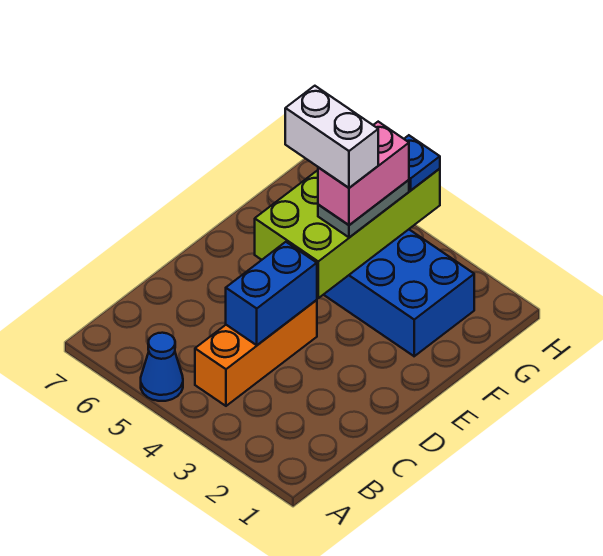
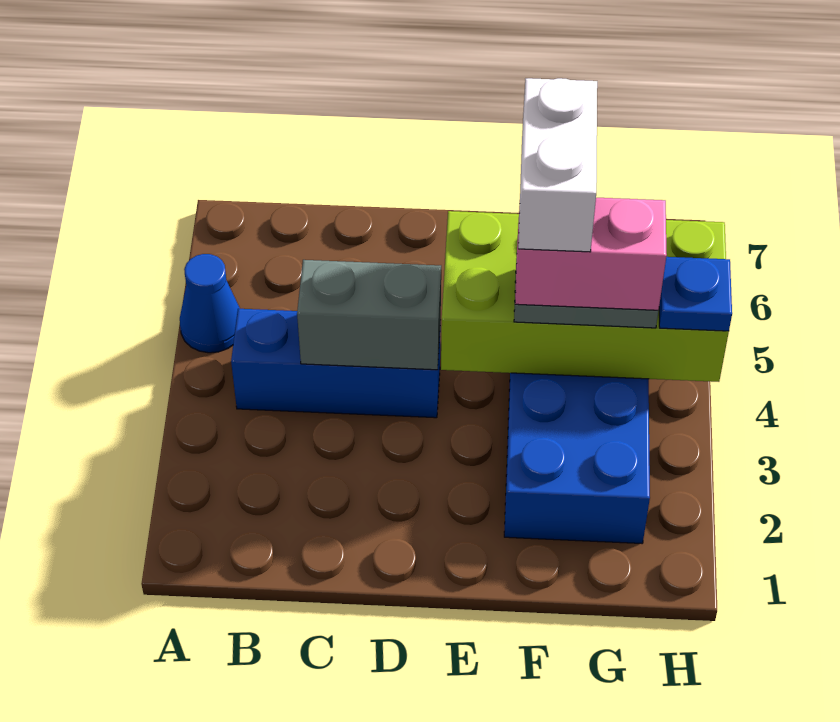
orange brick B4:D4 level 1 -> blue brick B4:D4 level 1
blue brick C4:D4 level 2 -> grey brick C4:D4 level 2

